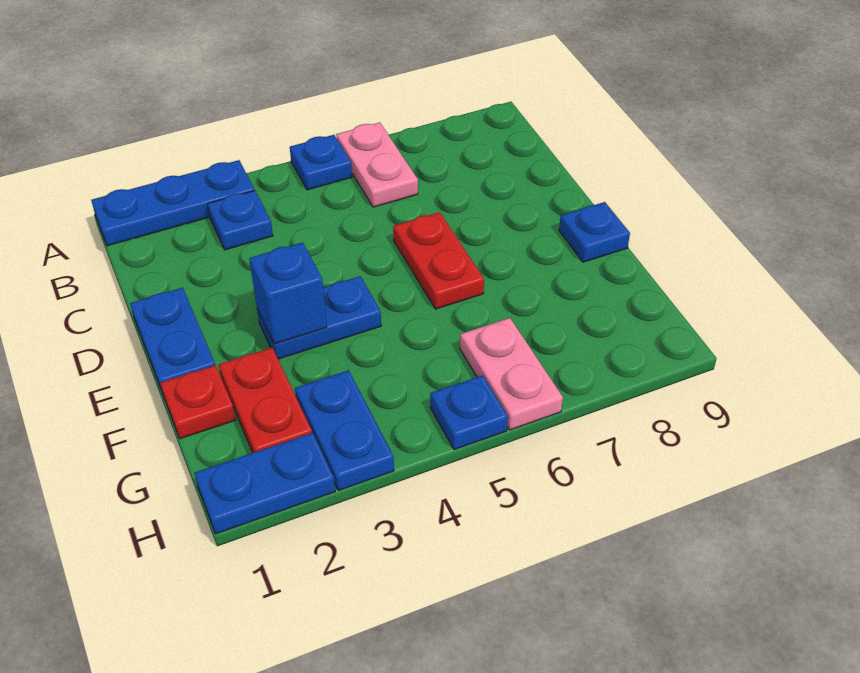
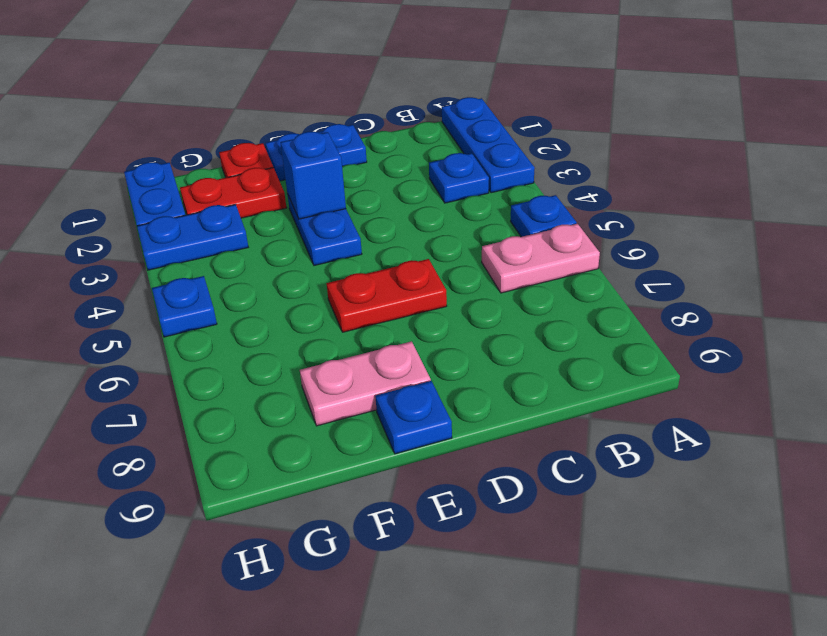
pink plate G6:H6 level 1 -> pink plate E8:F8 level 1

